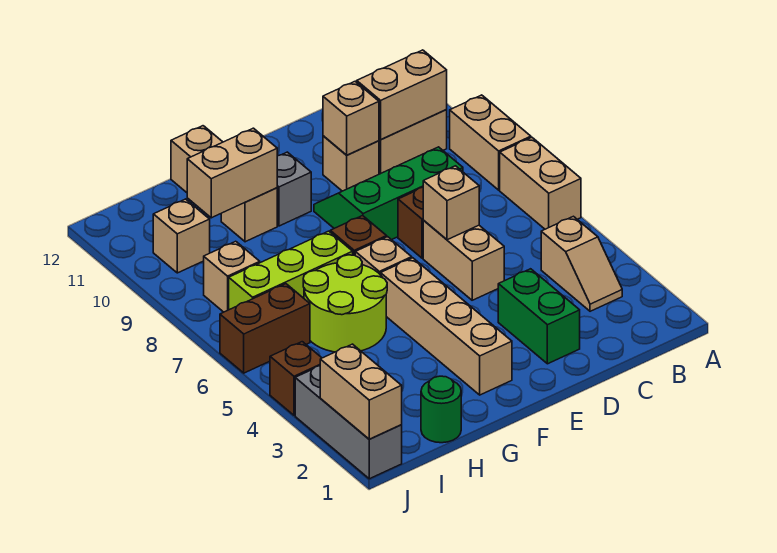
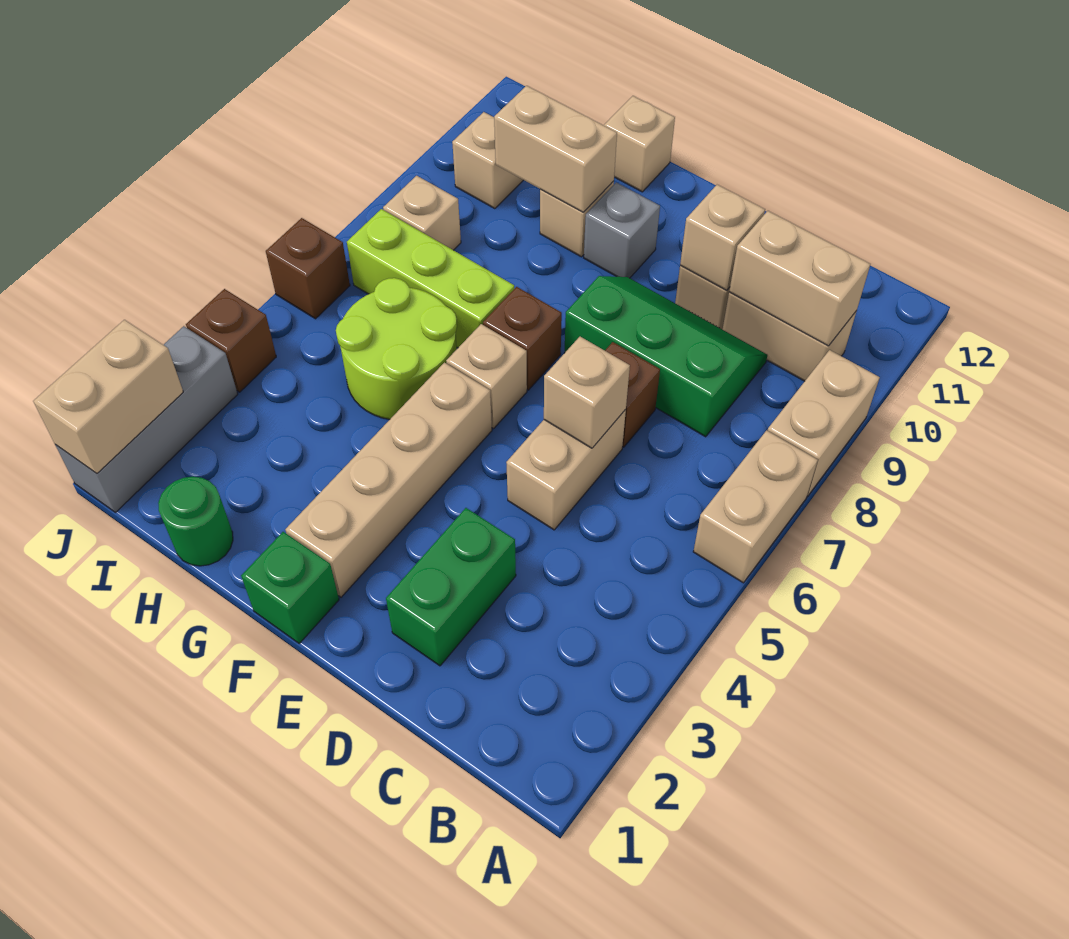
tan slope B3:B4 level 1 top 4 -> none
none -> green brick F1 level 1
brown brick I6:J6 level 1 -> brown brick J6 level 1

